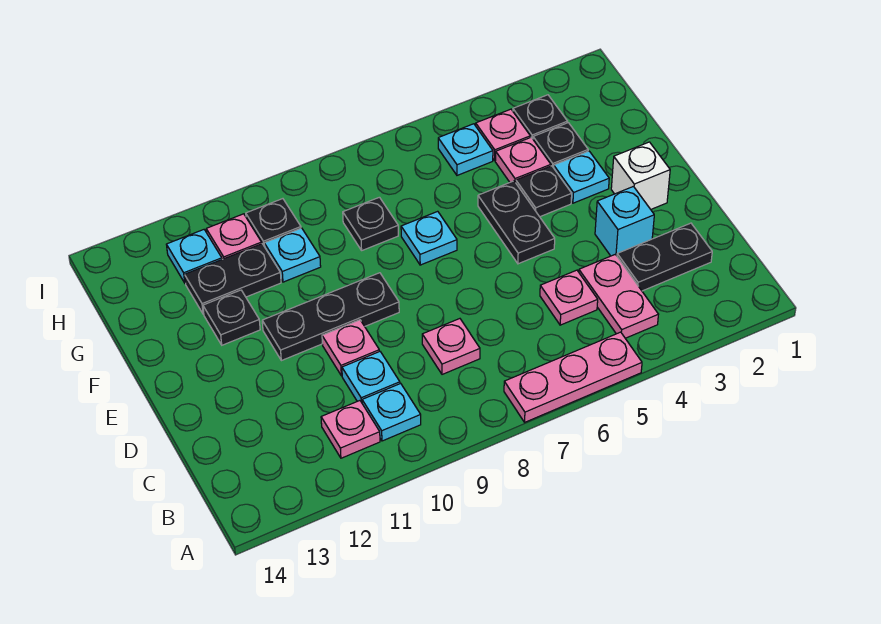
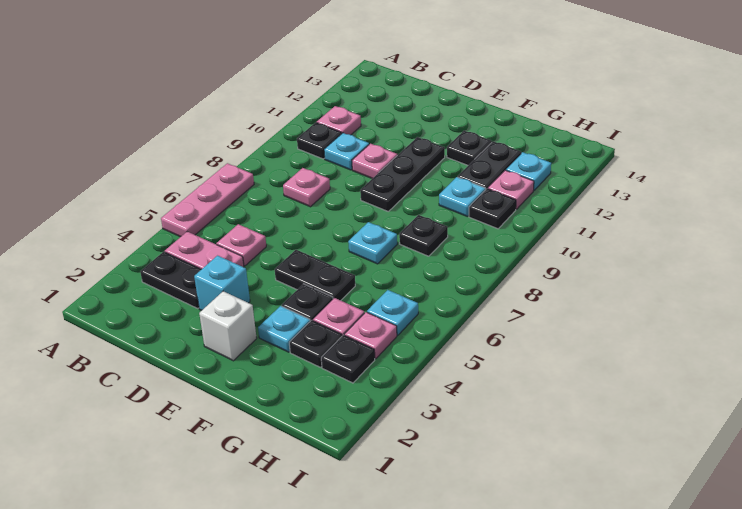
cyan plate B10 level 1 -> black plate B10 level 1
black plate C2:C3 level 1 -> black plate B3:C3 level 1

